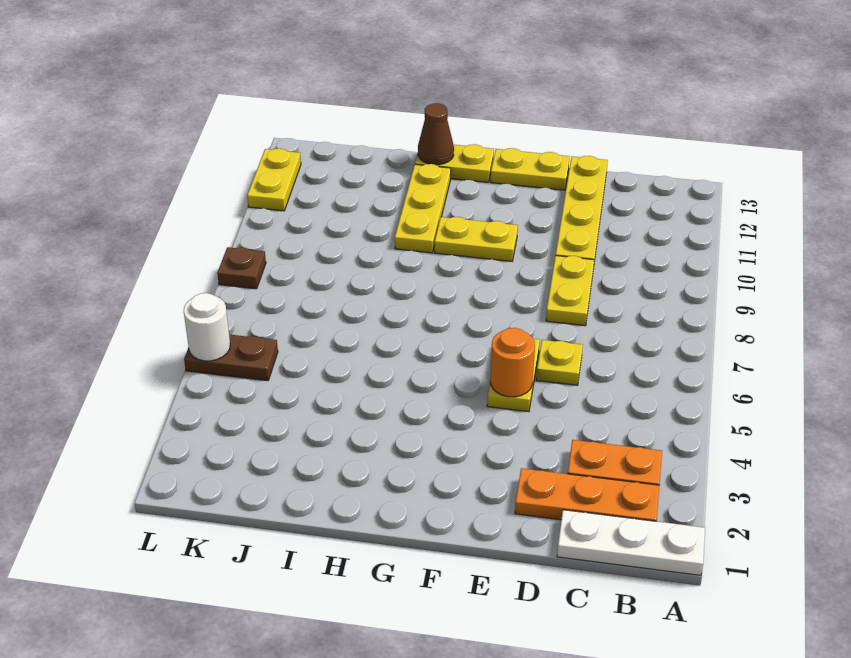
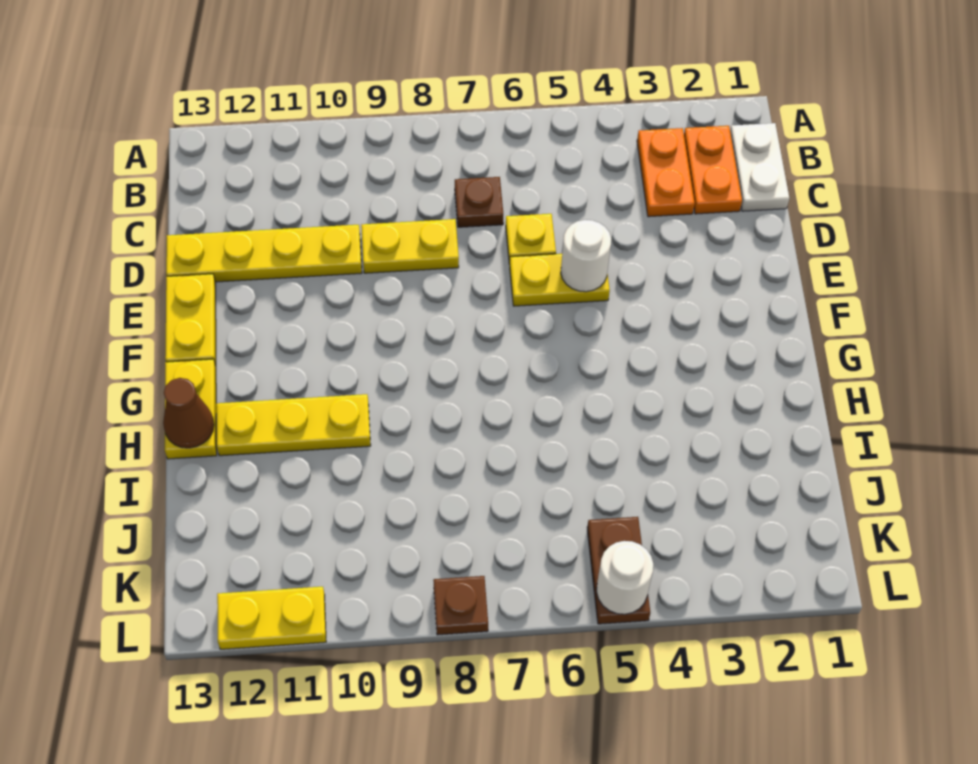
white plate A1:C1 level 1 -> white plate B1:C1 level 1
orange plate B2:D2 level 1 -> orange plate B2:C2 level 1
none -> brown plate C7 level 1
orange round brick E5 level 2 -> white round brick E5 level 2
yellow plate F10:G10 level 1 -> none

